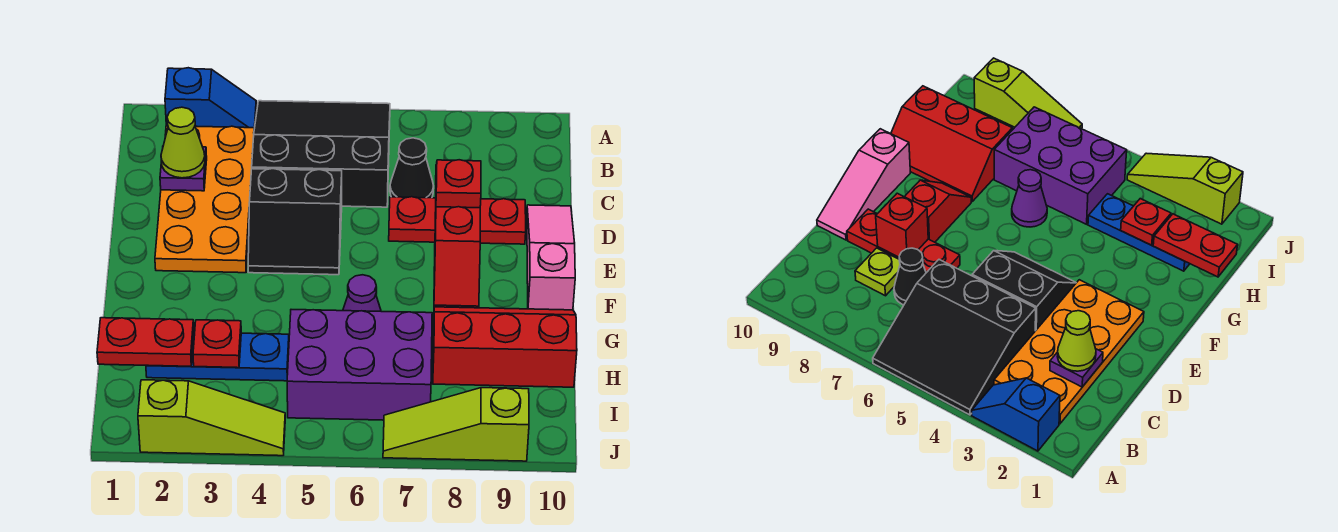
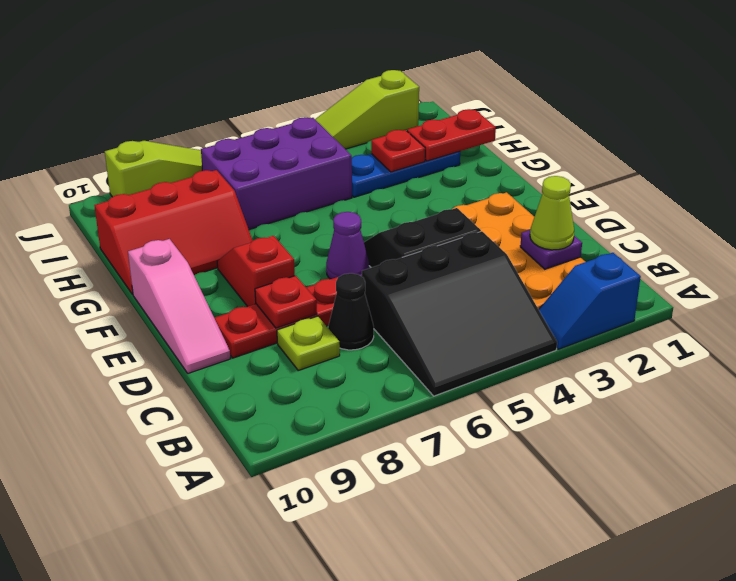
red brick D8 level 2 -> red plate D8 level 2
purple cone G6 level 1 -> purple cone E6 level 1

